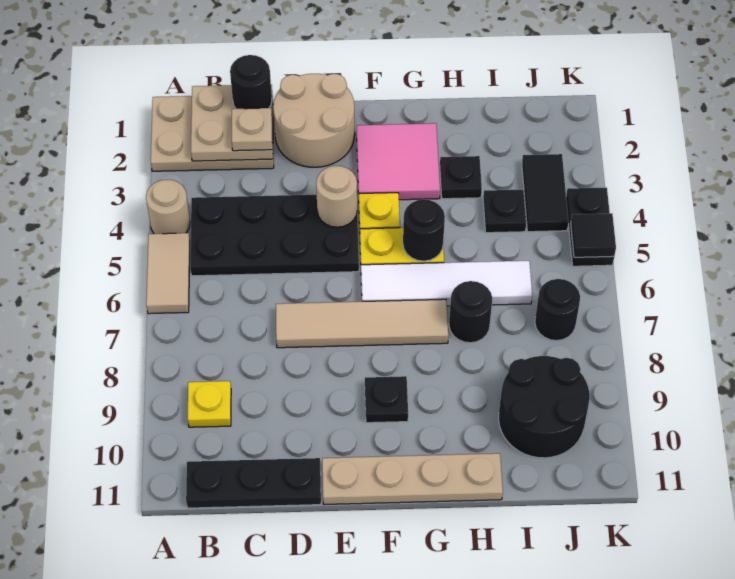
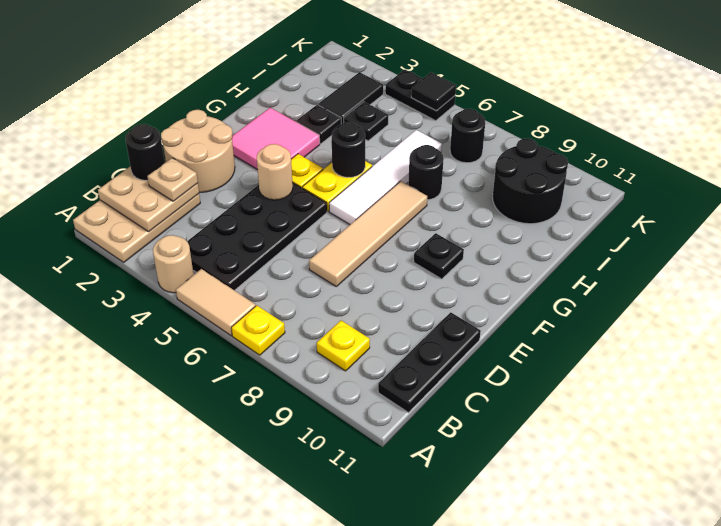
none -> yellow plate A7 level 1
tan plate E11:H11 level 1 -> none
black tile J3:J4 level 1 -> black tile I3:J3 level 1

